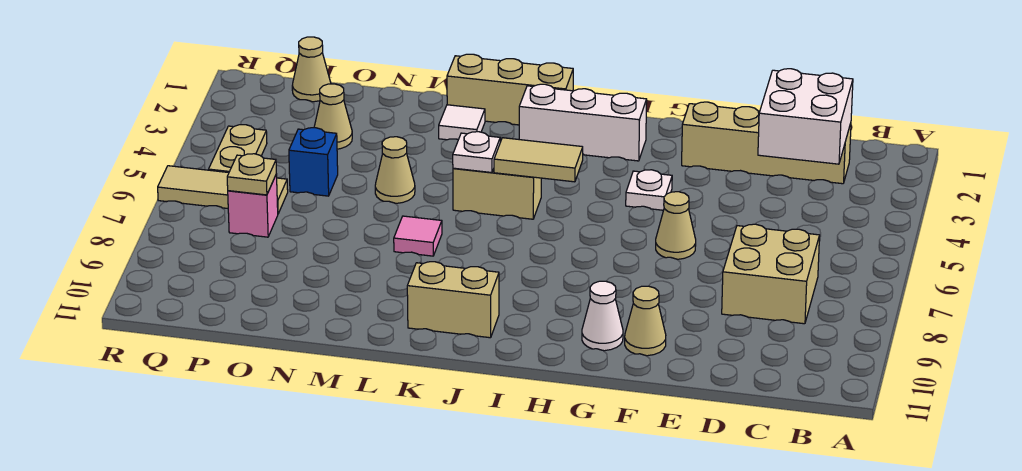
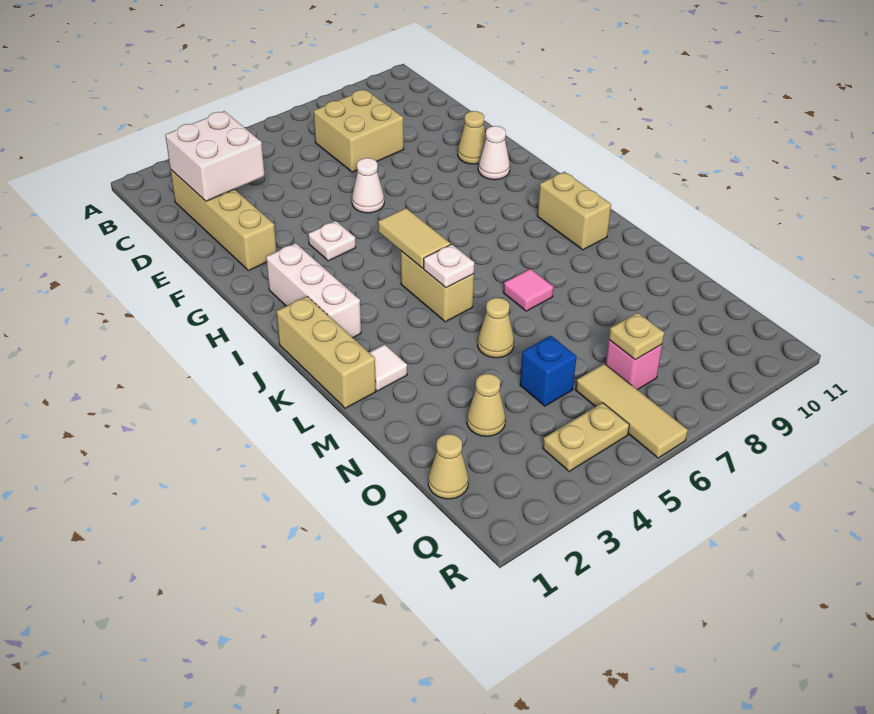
tan cone F6 level 1 -> white cone F6 level 1

